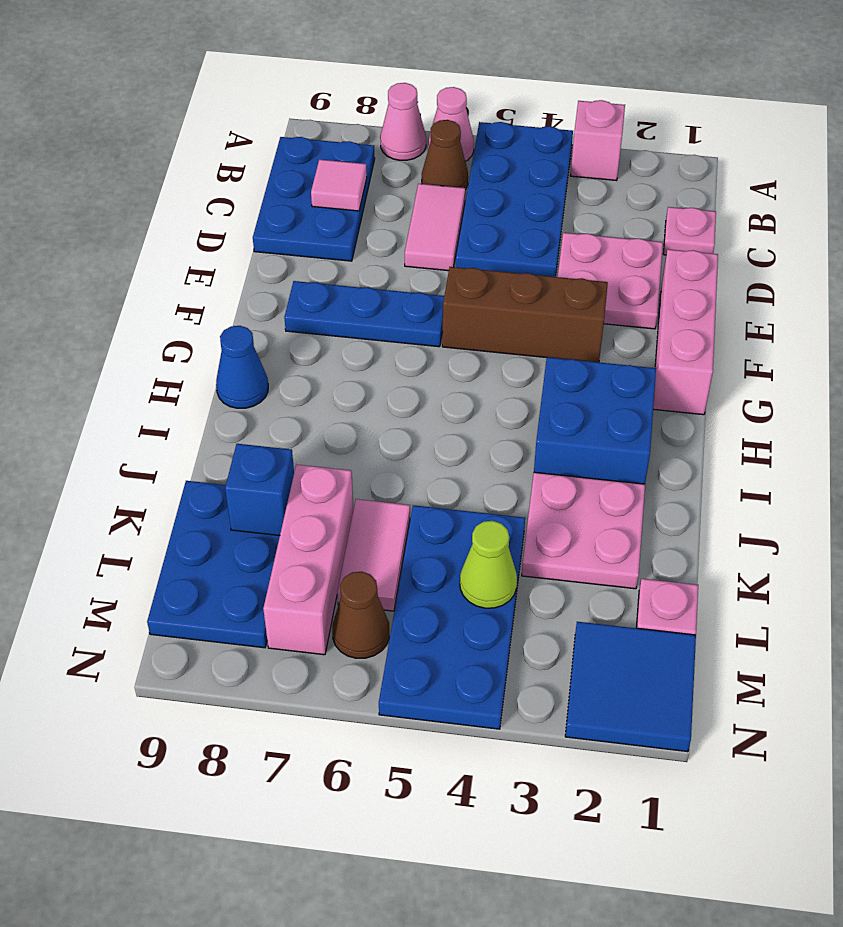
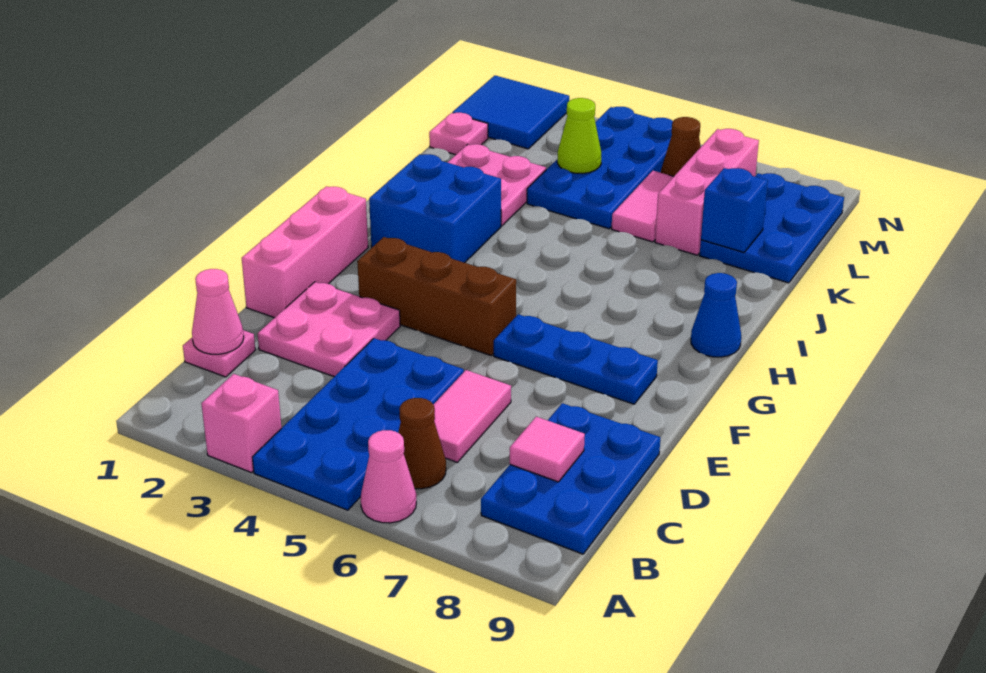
pink cone A7 level 1 -> pink cone C1 level 2

